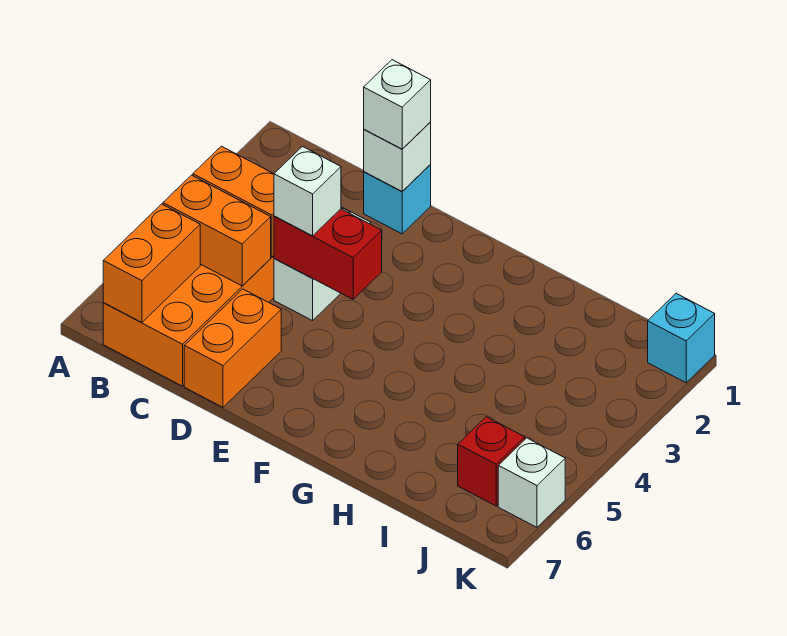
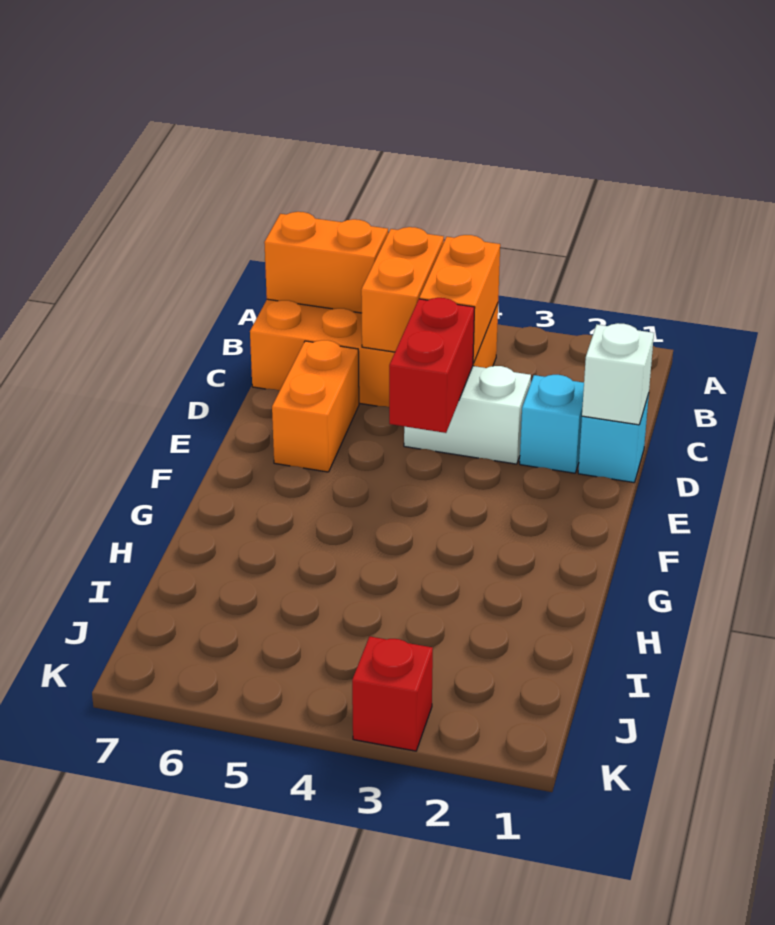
white brick D1 level 3 -> none
white brick D4 level 3 -> none
orange brick D6:D7 level 1 -> orange brick D6:E6 level 1
red brick J6 level 1 -> red brick K3 level 1
cyan brick K1 level 1 -> cyan brick D2 level 1
white brick K6 level 1 -> none

